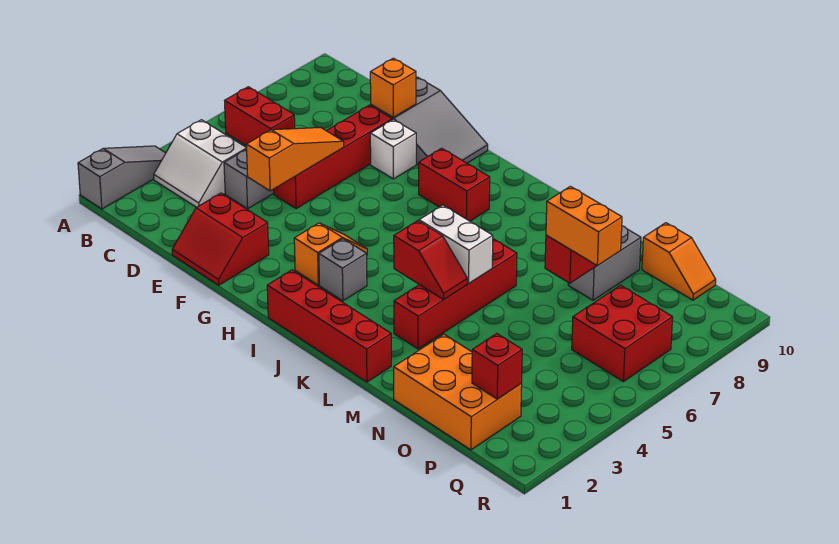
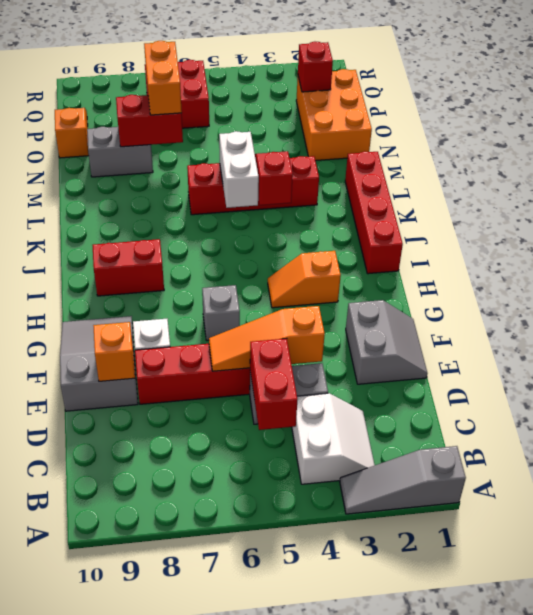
red slope E1:F2 level 1 top 2 -> grey slope E1:F2 level 1 top 2
red brick H8:I8 level 1 -> red brick I8:I9 level 1
grey brick I3 level 1 -> grey brick G6 level 1

